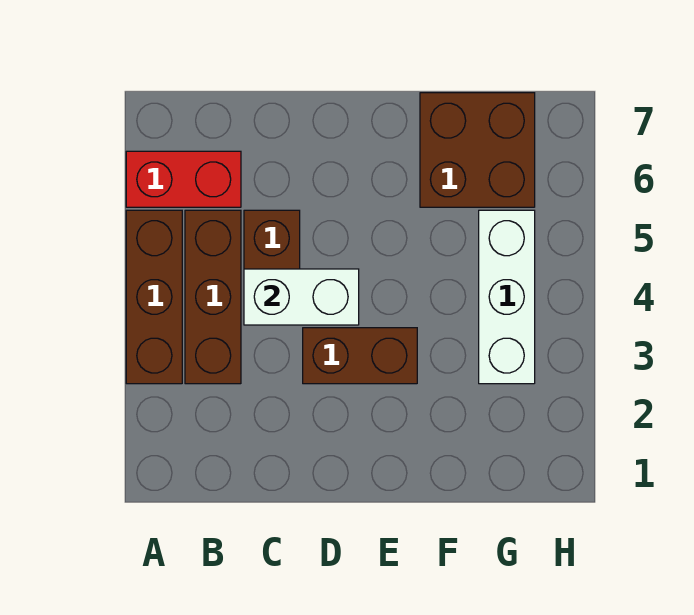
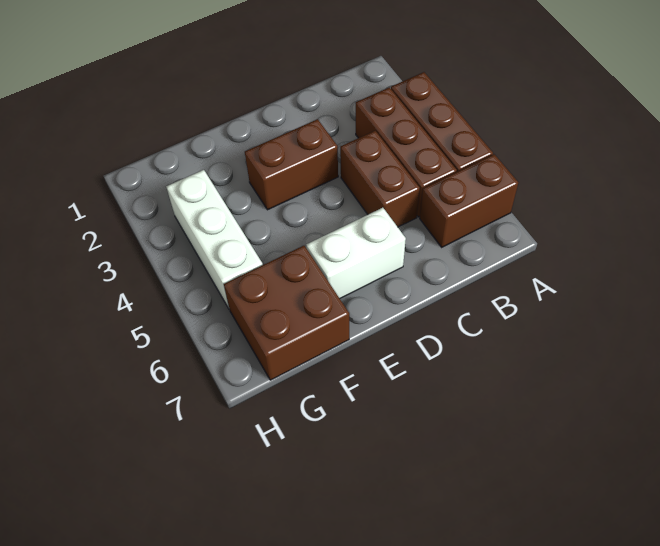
red brick A6:B6 level 1 -> brown brick A6:B6 level 1
white brick C4:D4 level 2 -> white brick D6:E6 level 1

